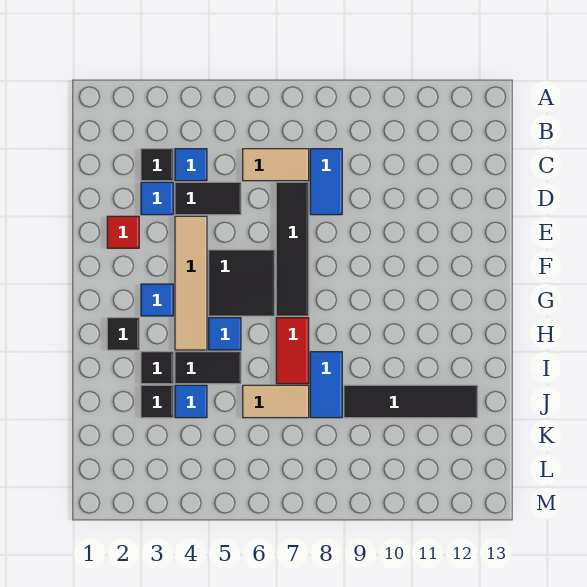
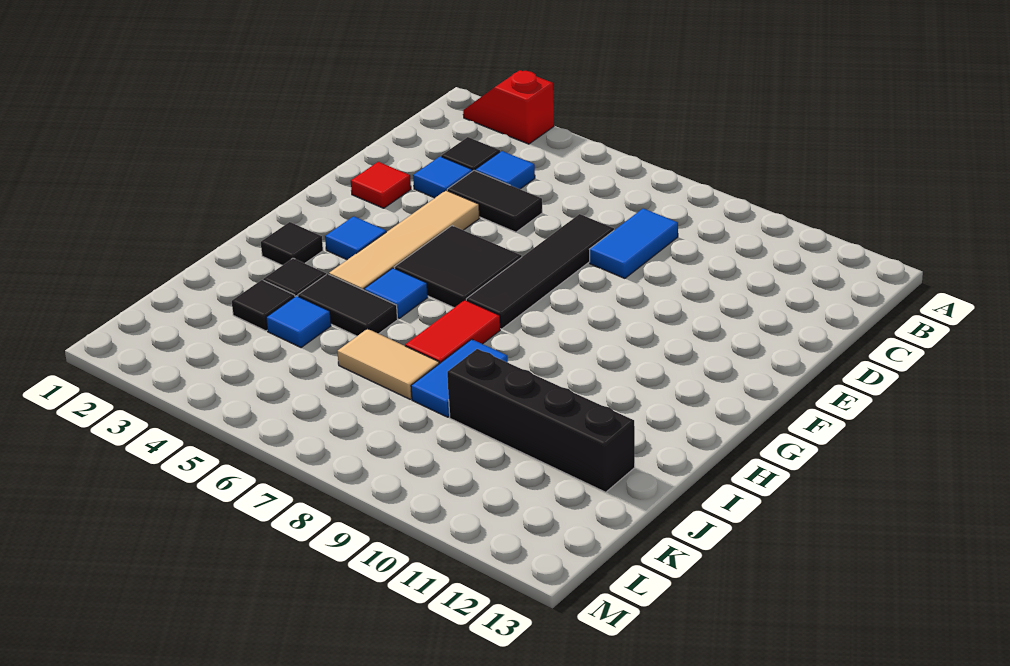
none -> red slope A2:A3 level 1 top 3
tan tile C6:C7 level 1 -> none
black tile J9:J12 level 1 -> black brick J9:J12 level 1

